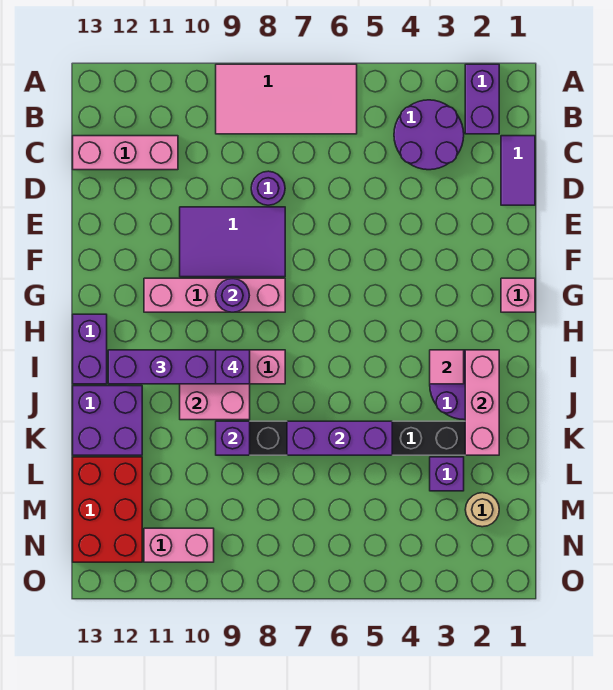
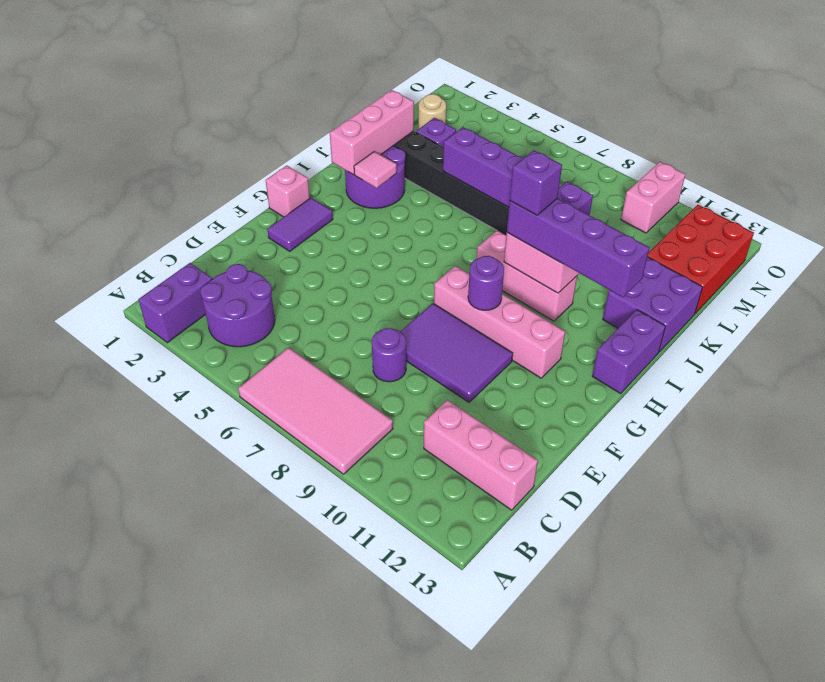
purple tile C1:D1 level 1 -> purple tile F2:G2 level 1
pink brick N10:N11 level 1 -> pink brick N10:O10 level 1

